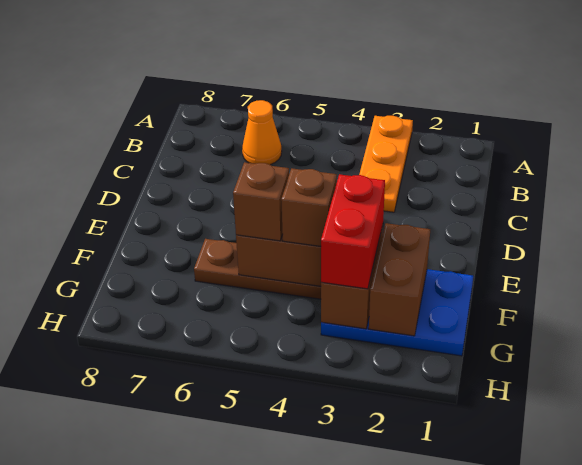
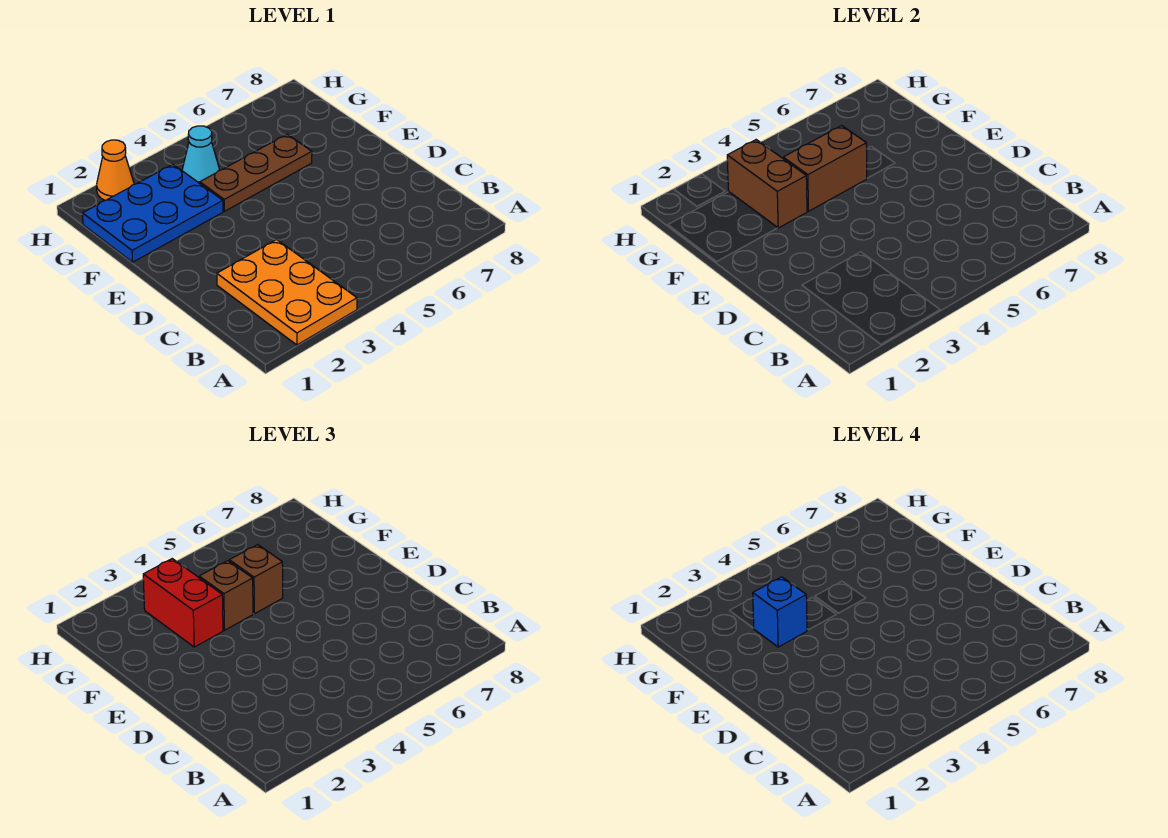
orange plate A3:C3 level 1 -> orange plate A2:C3 level 1
orange cone B6 level 1 -> orange cone H2 level 1
brown brick F2:G2 level 2 -> none
none -> blue brick F3 level 4
none -> cyan cone G4 level 1

